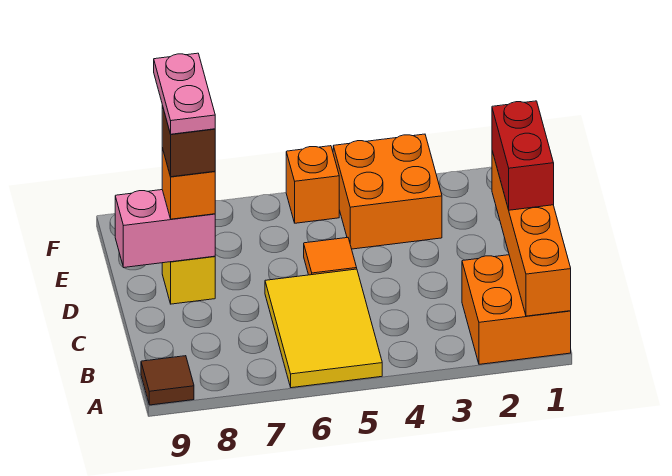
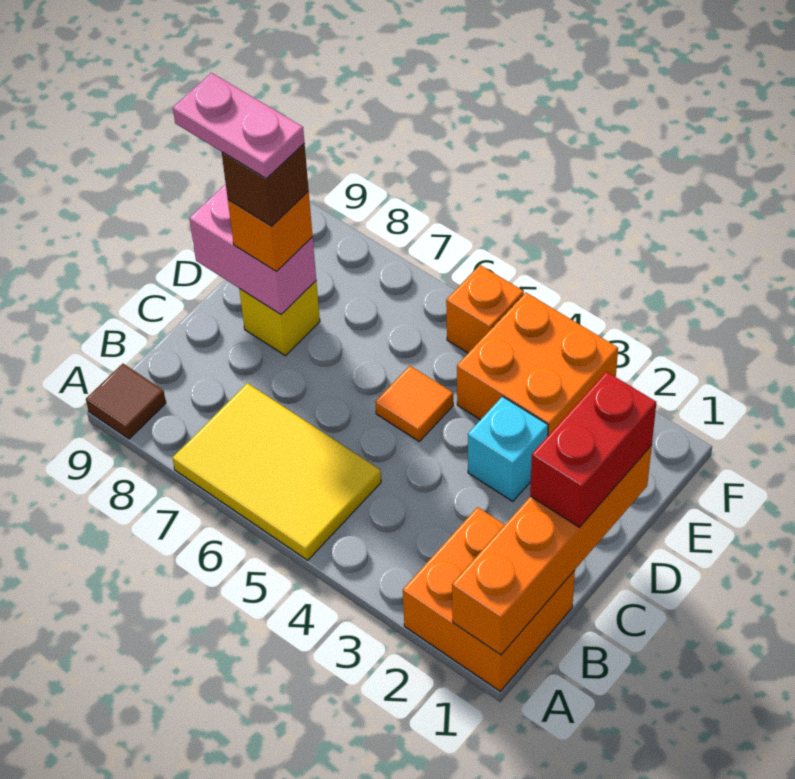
yellow tile A5:C6 level 1 -> yellow tile A5:B7 level 1
none -> cyan brick D3 level 1
pink plate D8:E8 level 5 -> pink plate D8:D9 level 5

